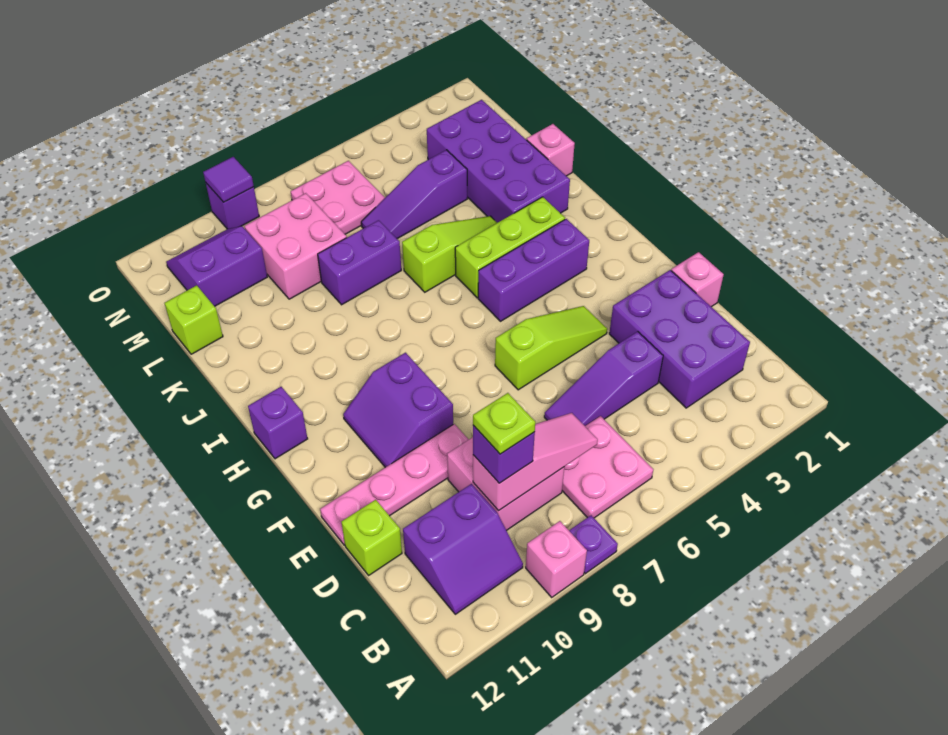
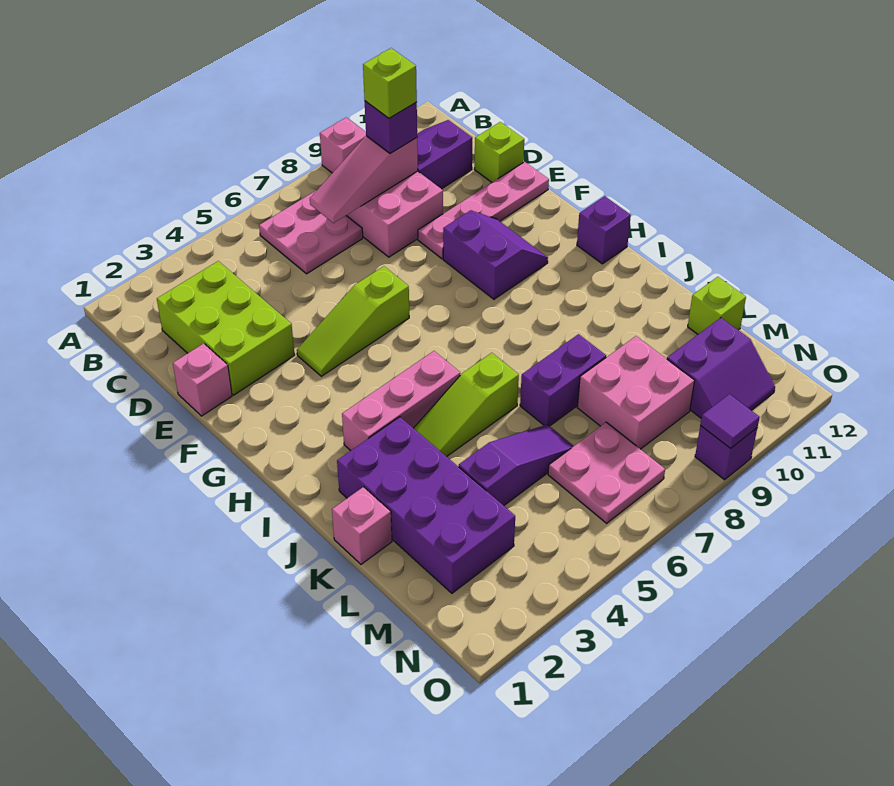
purple plate A8 level 1 -> none
purple brick C2:E3 level 1 -> lime brick C2:E3 level 1
lime plate C9 level 4 -> lime brick C9 level 4
purple slope D4:D6 level 1 top 4 -> none
purple brick H3:H5 level 1 -> none
lime brick I3:I5 level 1 -> pink brick I3:I5 level 1

